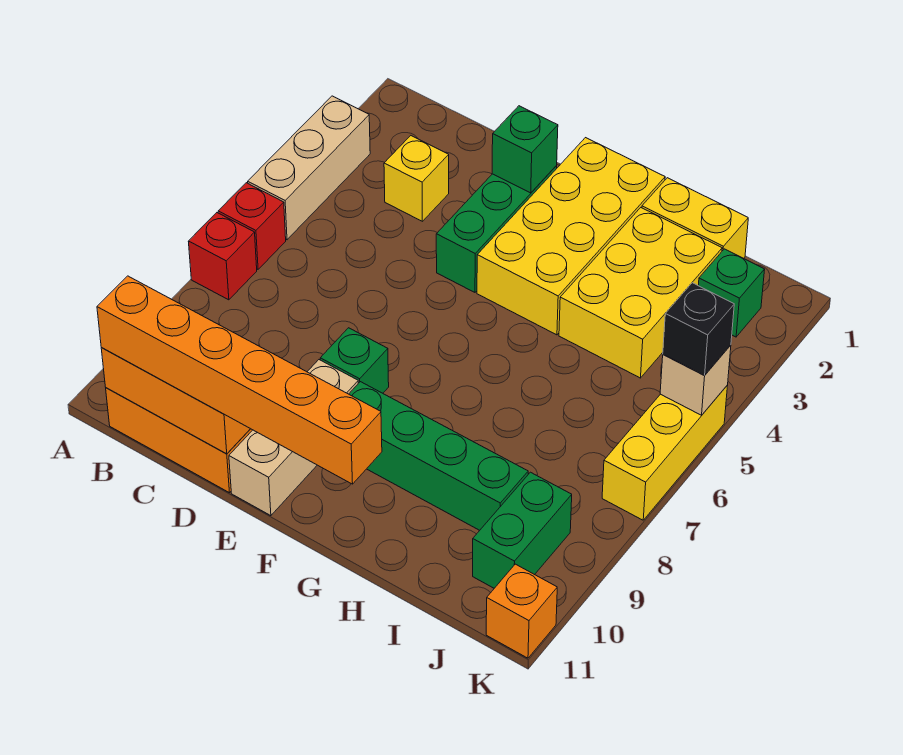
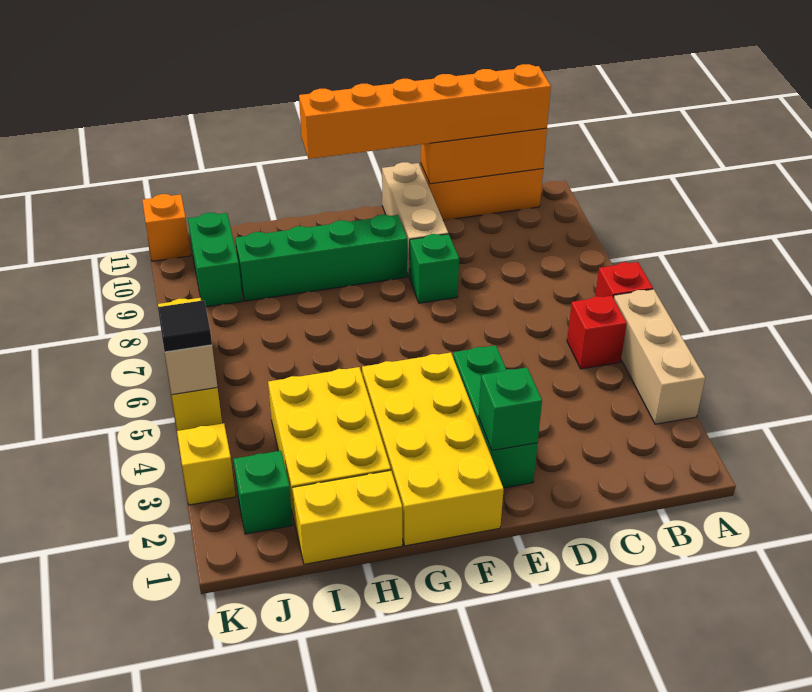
red brick A7 level 1 -> red brick B5 level 1
yellow brick C3 level 1 -> yellow brick K3 level 1
black brick K5 level 3 -> black tile K5 level 3

